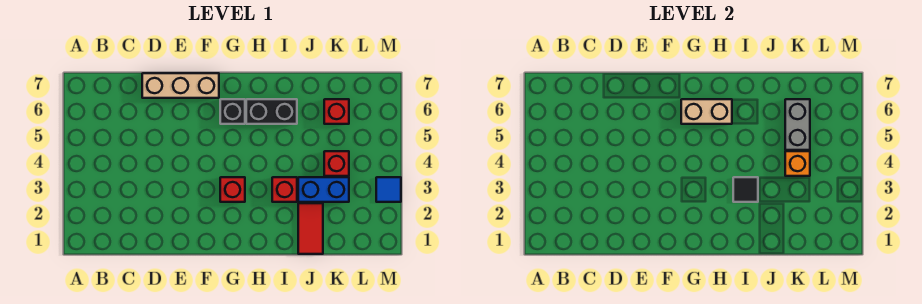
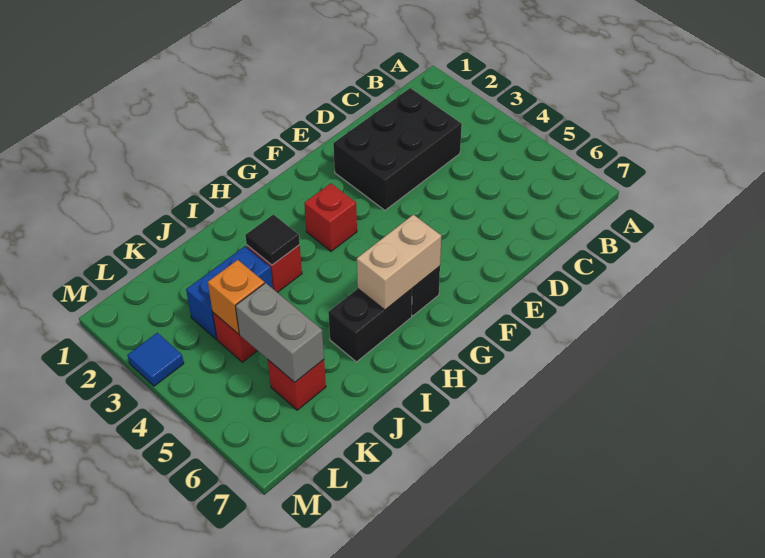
none -> black brick C2:E3 level 1
tan brick D7:F7 level 1 -> none
red tile J1:J2 level 1 -> none

